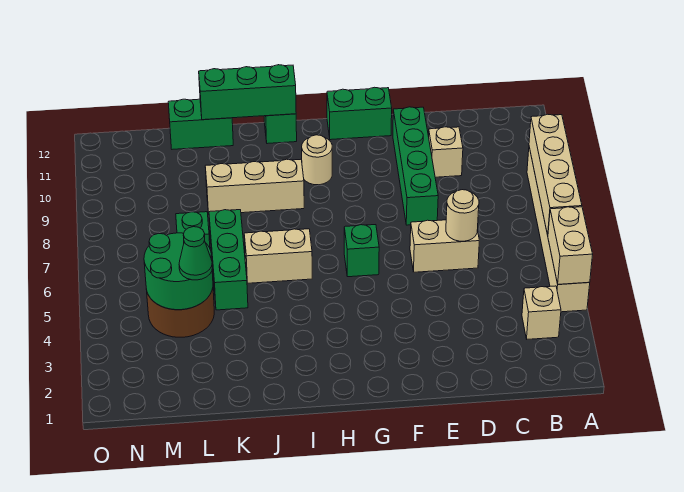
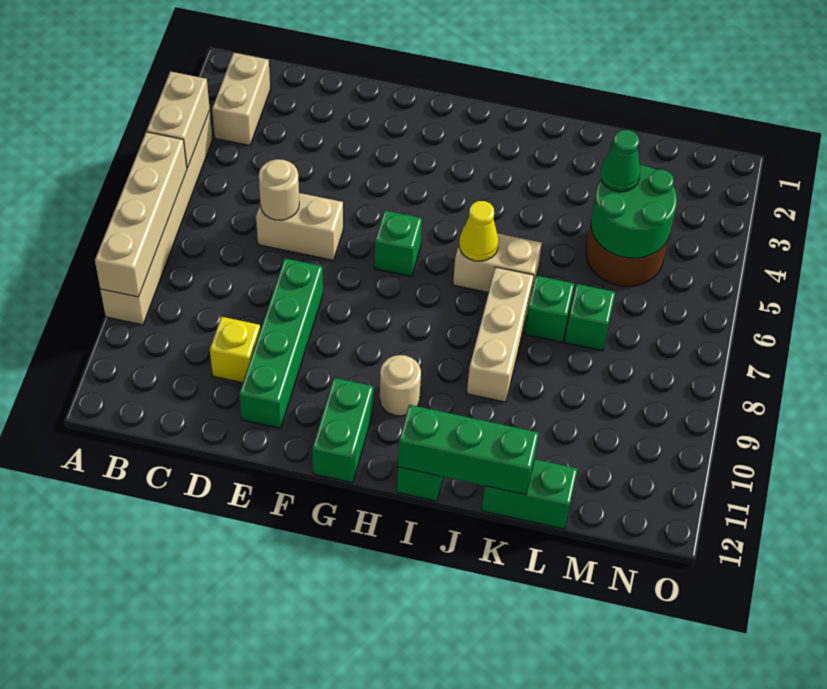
tan brick B3 level 1 -> tan brick B2:B3 level 1
tan brick D10 level 1 -> yellow brick D10 level 1
green brick F12:G12 level 1 -> green brick G11:G12 level 1
none -> yellow cone I6 level 2
tan brick I9:K9 level 1 -> tan brick J7:J9 level 1
green brick K5:K7 level 1 -> green brick K7 level 1

